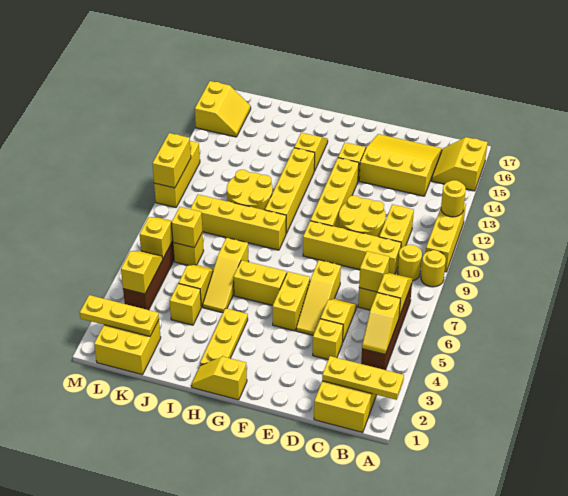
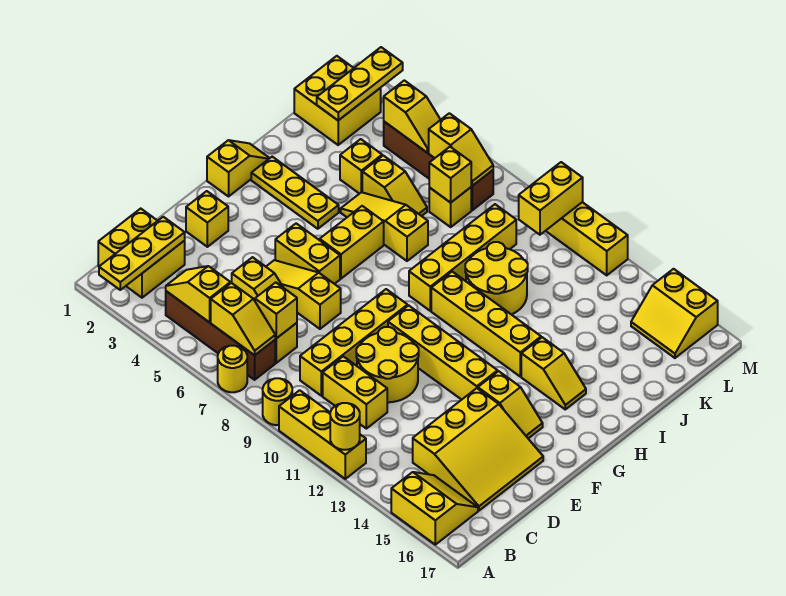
yellow round brick B9 level 1 -> yellow round brick A7 level 1
yellow brick D4 level 1 -> yellow brick E2 level 1
yellow brick M10:M11 level 2 -> yellow brick L10:M10 level 2

